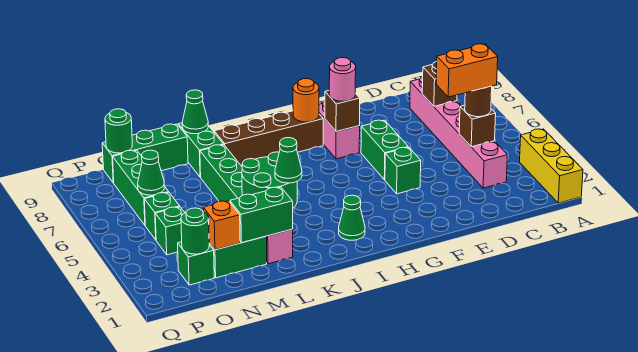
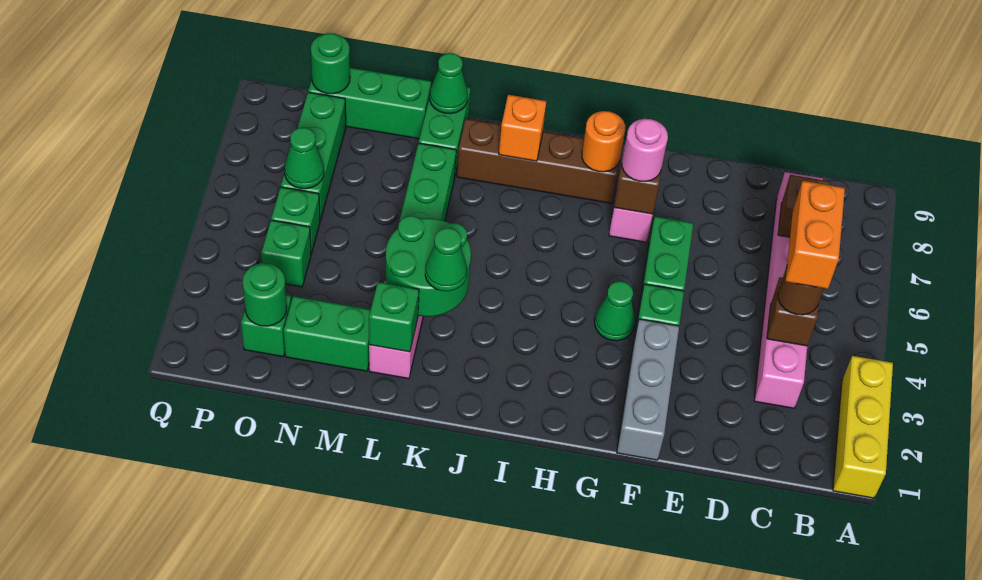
orange brick C4:D4 level 4 -> orange brick C4:C5 level 4
none -> grey brick F1:F3 level 1
green cone I2 level 1 -> green cone G4 level 1
green brick L2:M2 level 2 -> green brick L2 level 2
orange brick N2 level 2 -> orange brick J8 level 2

